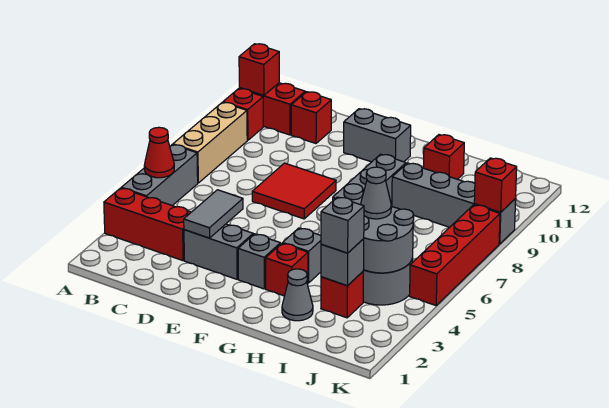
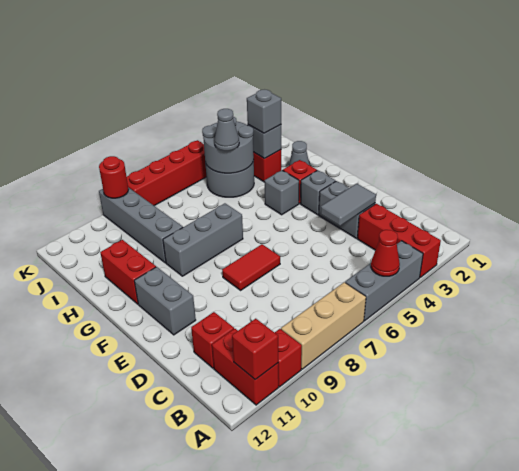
red tile D7:E8 level 1 -> red tile E7:E8 level 1
red brick H11 level 1 -> red brick G11:H11 level 1
red brick K9 level 2 -> red round brick K9 level 2

